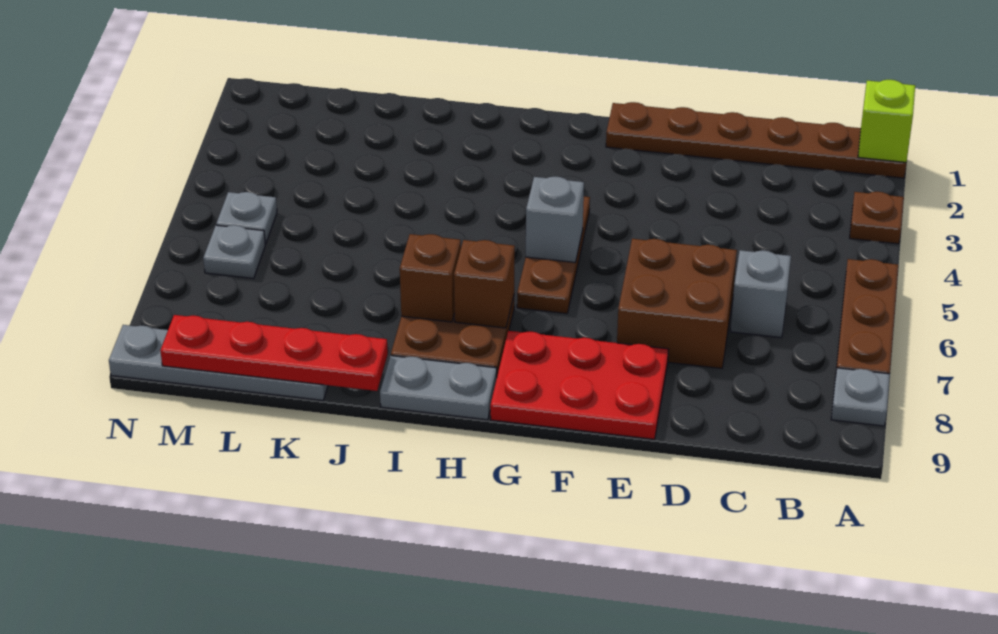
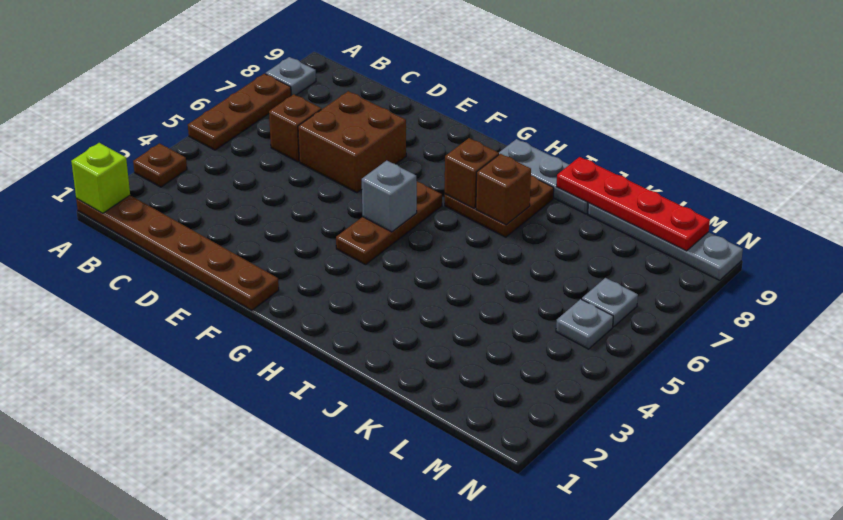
grey brick C6 level 1 -> brown brick C6 level 1
red plate E8:G9 level 1 -> none
grey plate H9:I9 level 1 -> grey plate H9:J9 level 1

